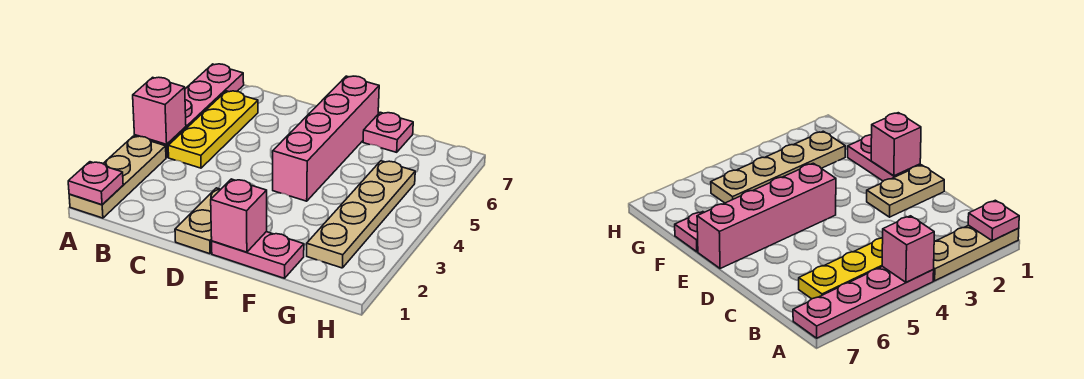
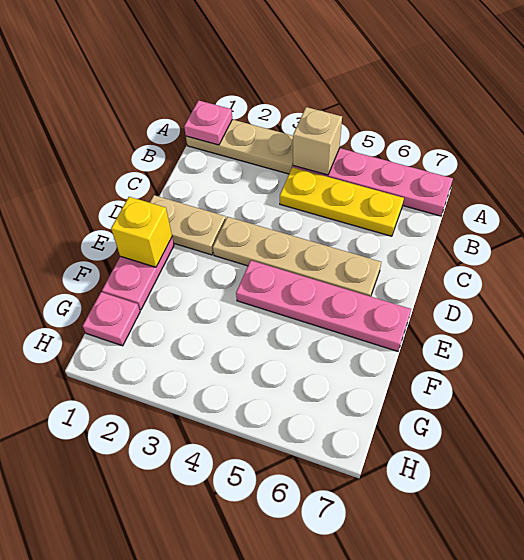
pink brick A4 level 2 -> tan brick A4 level 2
pink brick E1 level 2 -> yellow brick E1 level 2
pink brick E4:E7 level 1 -> pink plate E4:E7 level 1
pink plate F7 level 1 -> pink plate G1 level 1
tan plate G2:G5 level 1 -> tan plate D3:D6 level 1

